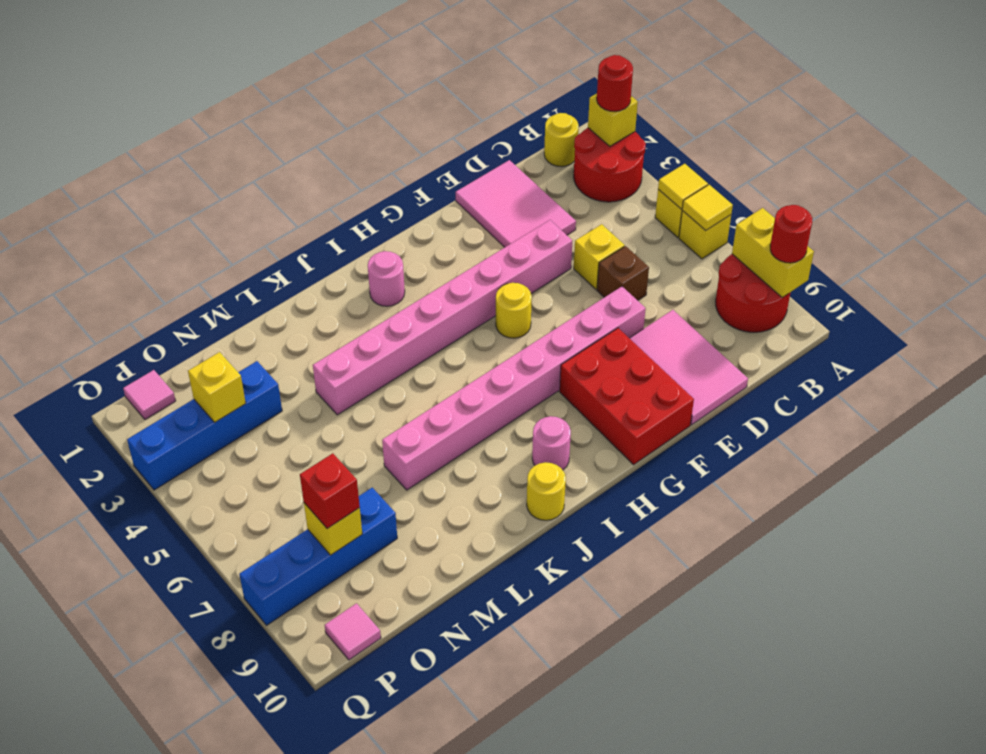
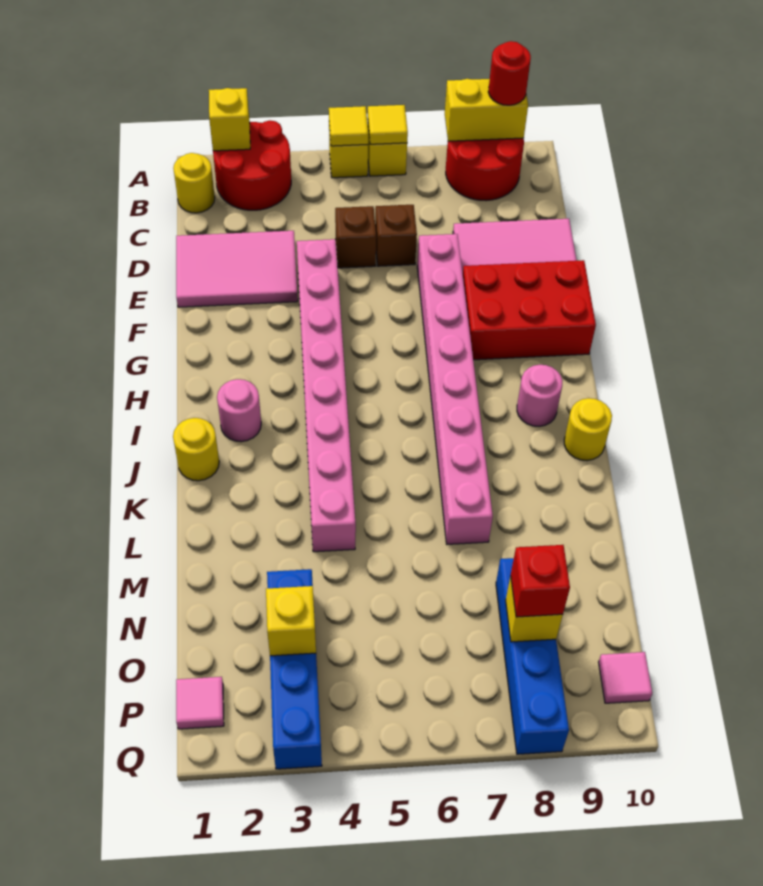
red round brick A2 level 3 -> none
yellow brick D5 level 1 -> brown brick D5 level 1
yellow round brick G5 level 1 -> yellow round brick J1 level 1

